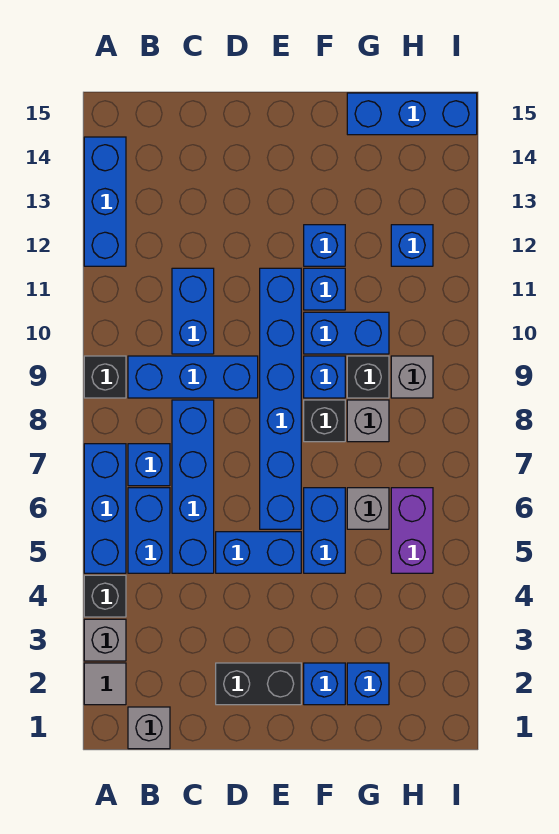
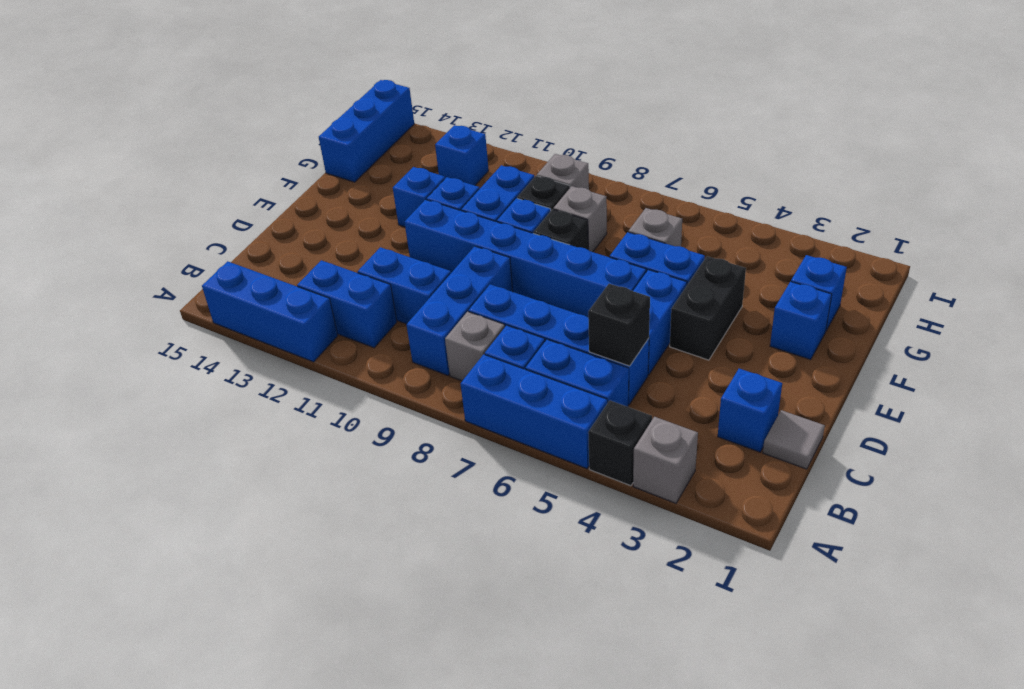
grey tile A2 level 1 -> grey tile C1 level 1
black brick A9 level 1 -> black brick C5 level 2
grey brick B1 level 1 -> grey brick B8 level 1
none -> blue brick B11:B12 level 1
none -> blue brick C2 level 1
black brick D2:E2 level 1 -> black brick E4:F4 level 1
purple brick H5:H6 level 1 -> none

